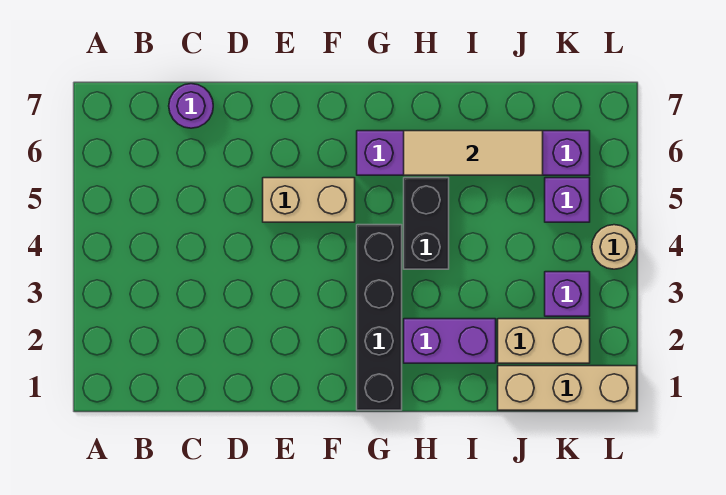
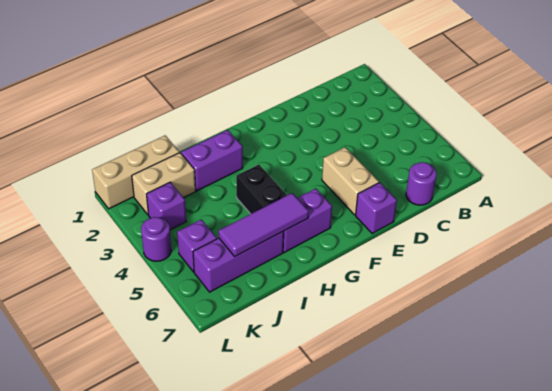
tan brick E5:F5 level 1 -> tan brick E5:E6 level 1
none -> purple brick E7 level 1
black brick G1:G4 level 1 -> none
tan tile H6:J6 level 2 -> purple tile H6:J6 level 2
tan round brick L4 level 1 -> purple round brick L4 level 1

